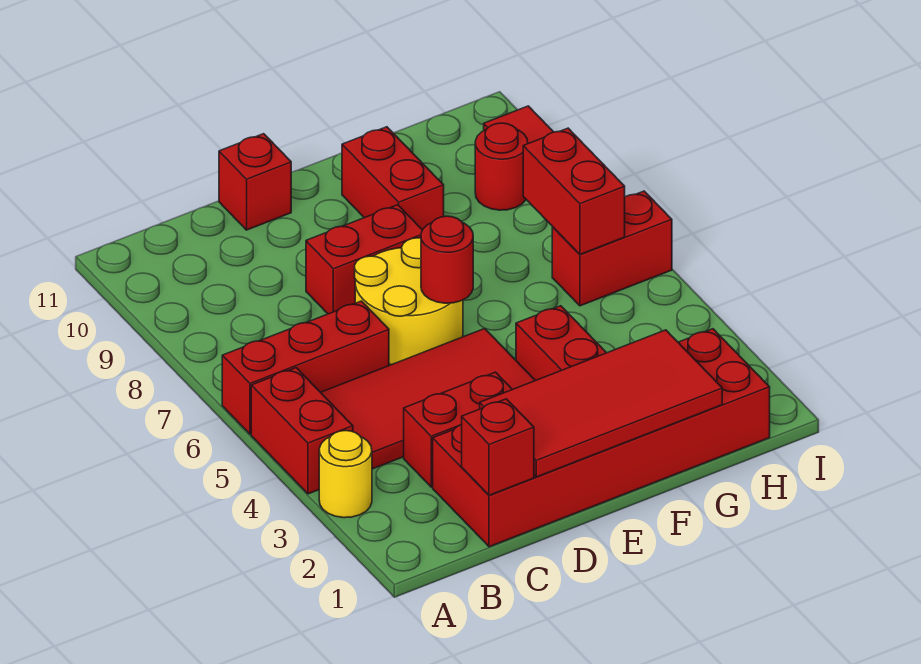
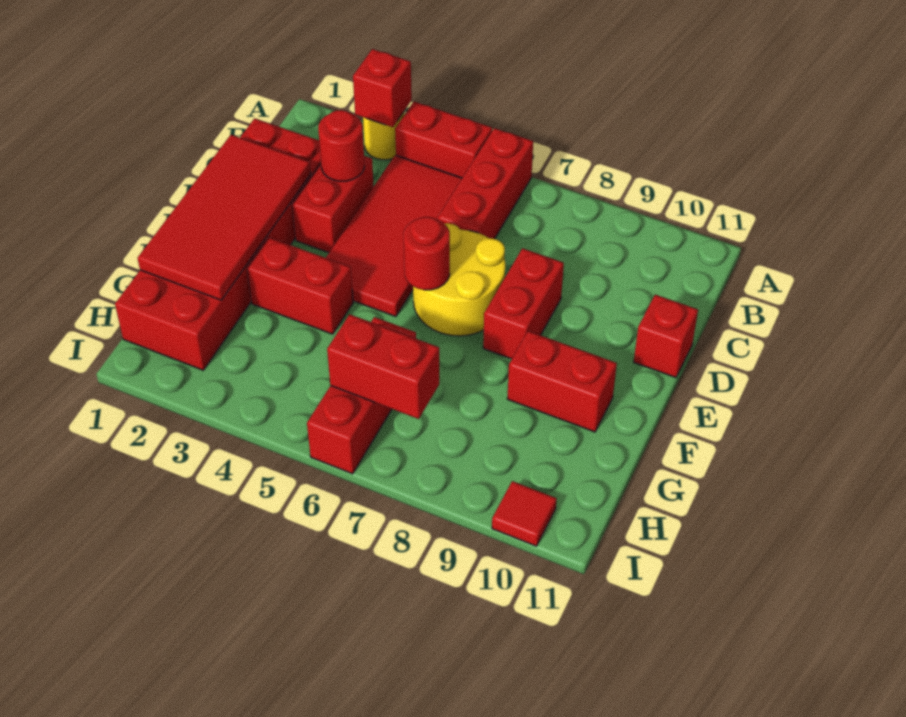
red brick C1 level 2 -> red brick A3 level 2
red brick H6:I6 level 1 -> red brick G6:I6 level 1
red round brick H9 level 1 -> red round brick C3 level 2

